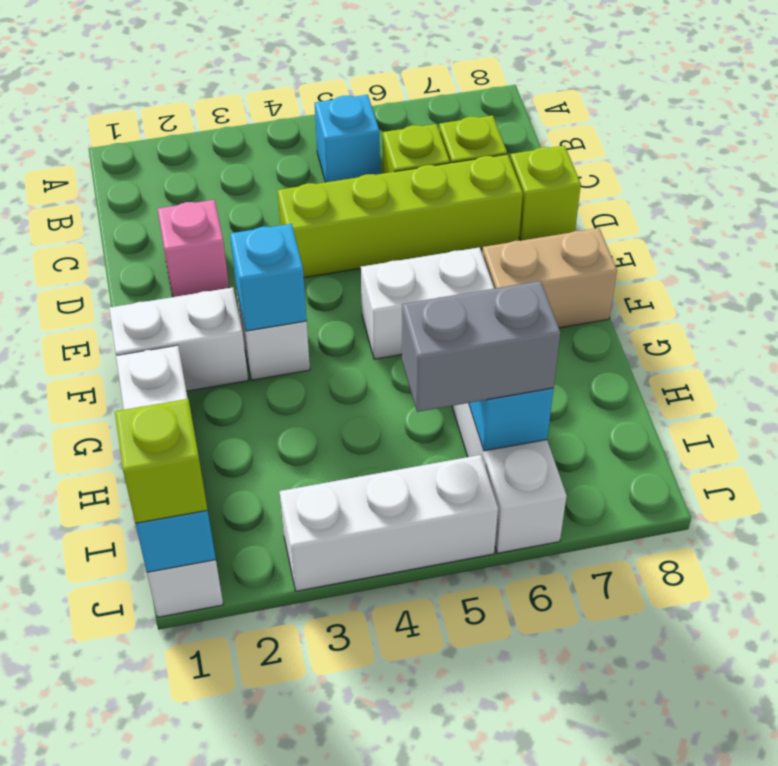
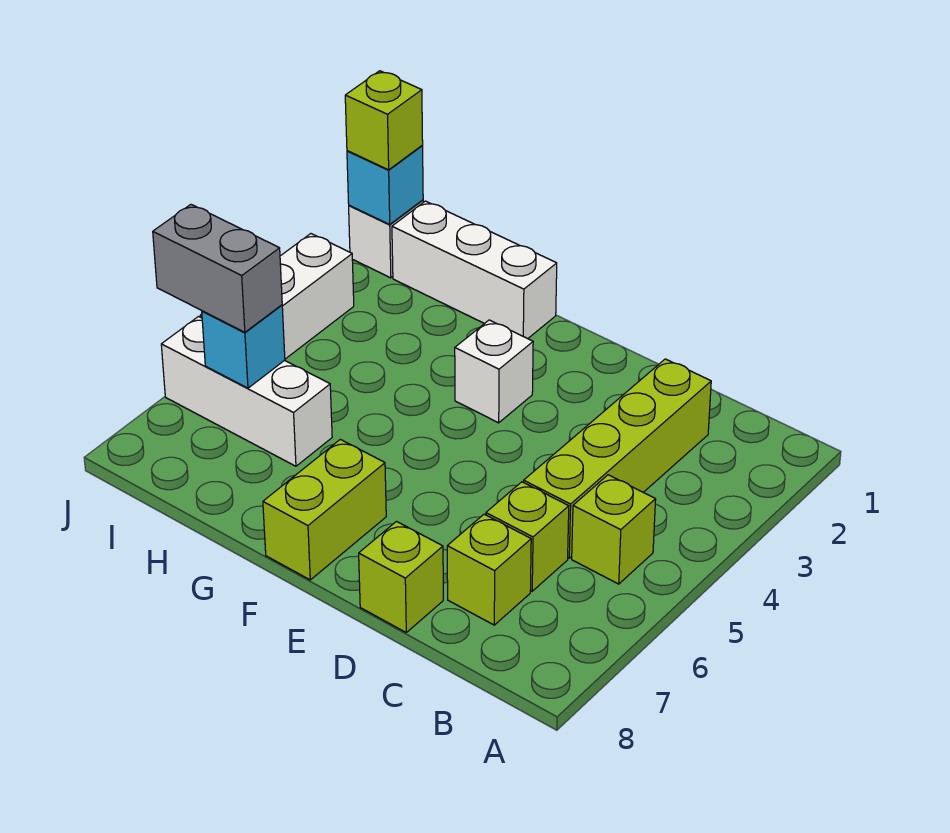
cyan brick B5 level 1 -> lime brick B5 level 1
pink brick D2 level 1 -> none
lime brick D4:D7 level 1 -> lime brick C2:C5 level 1
white brick F1:F2 level 1 -> none
cyan brick F3 level 2 -> none
white brick F5:F6 level 1 -> none
tan brick F7:F8 level 1 -> lime brick F7:F8 level 1
grey brick I5:I6 level 3 -> grey brick I6:J6 level 3

